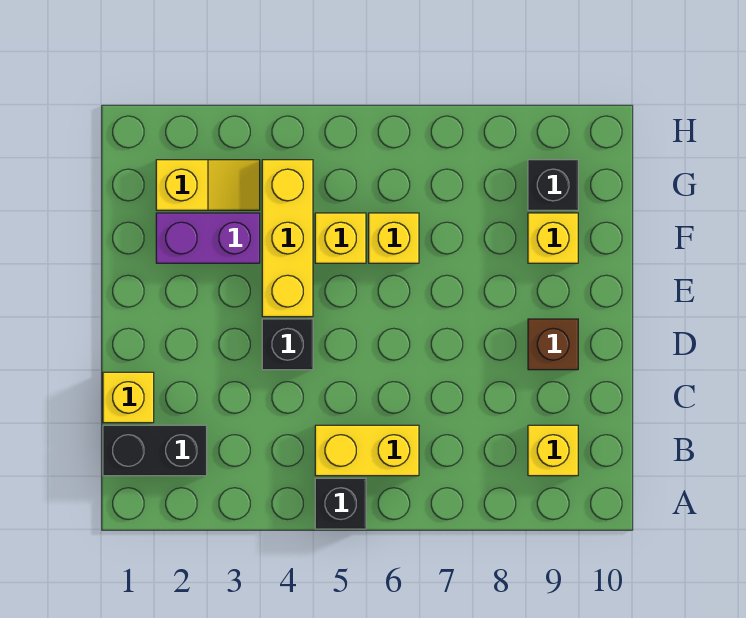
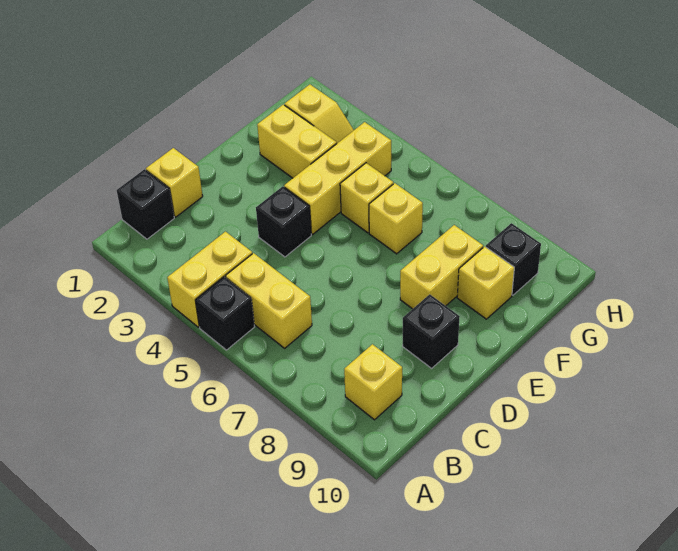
none -> yellow brick A4:B4 level 1
black brick B1:B2 level 1 -> black brick B1 level 1
brown brick D9 level 1 -> black brick D9 level 1
none -> yellow brick E8:F8 level 1
purple brick F2:F3 level 1 -> yellow brick F2:F3 level 1

